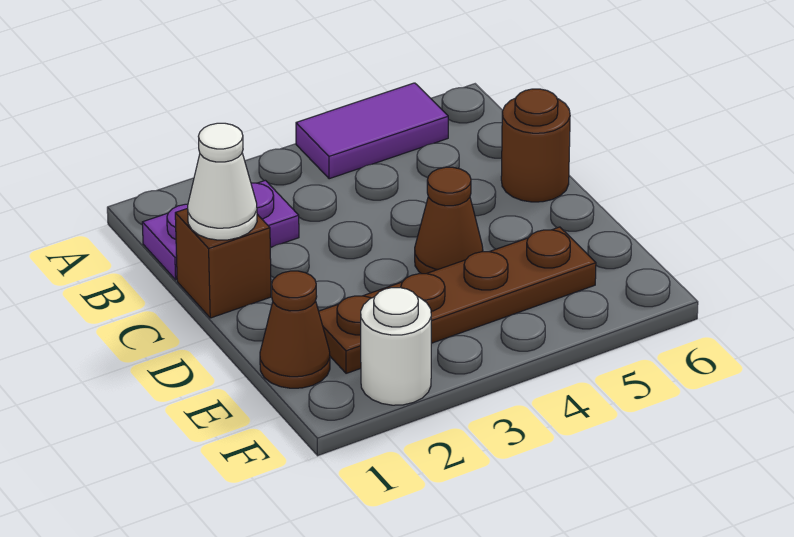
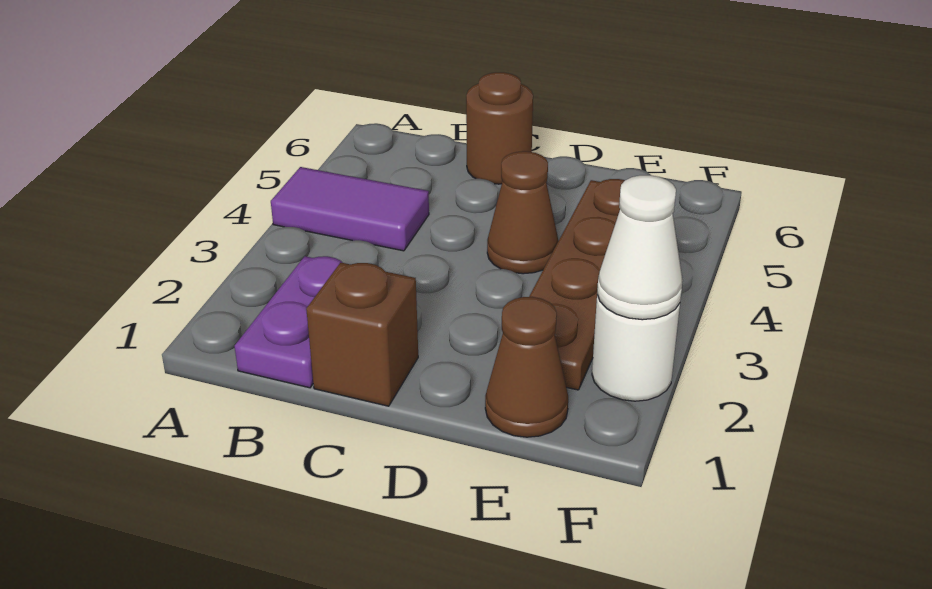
purple tile A4:A5 level 1 -> purple tile A4:B4 level 1
white cone C1 level 2 -> white cone F2 level 2

